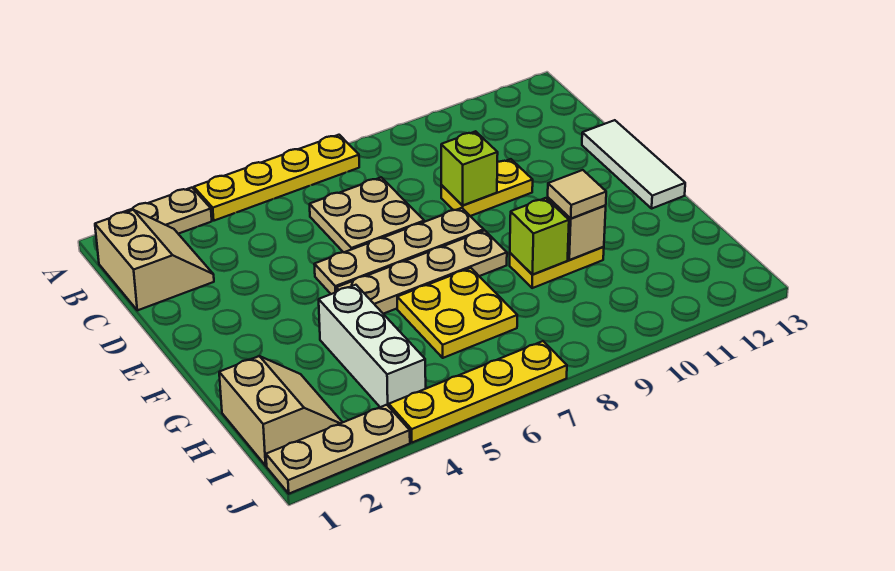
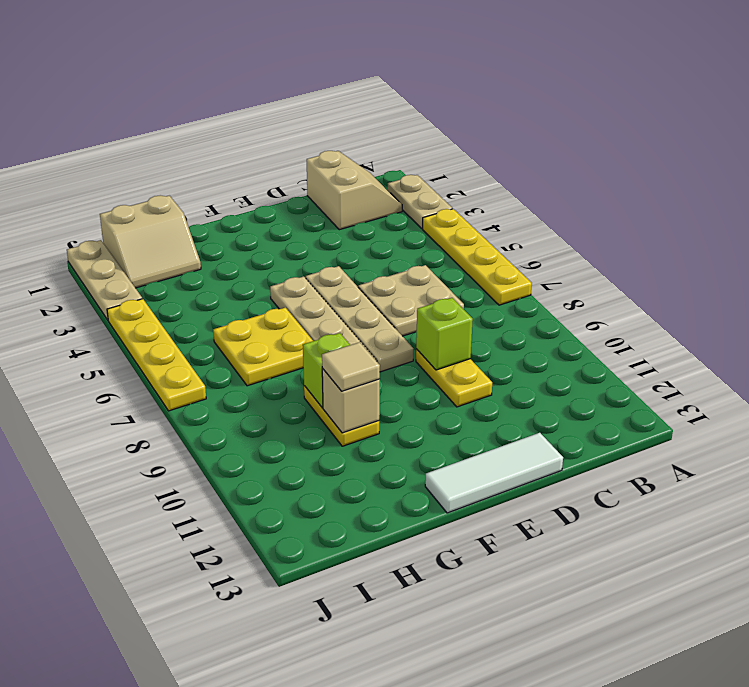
tan slope B1:C2 level 1 top 1 -> tan slope B1:C2 level 1 top C
white brick G4:I4 level 1 -> none

